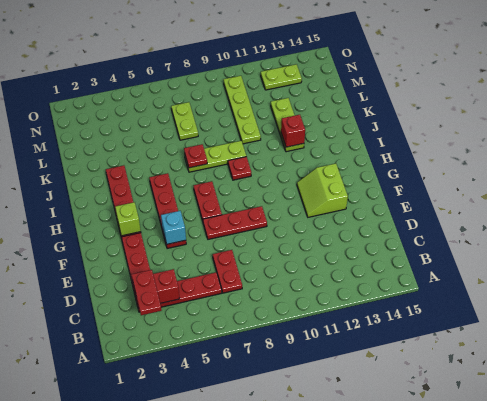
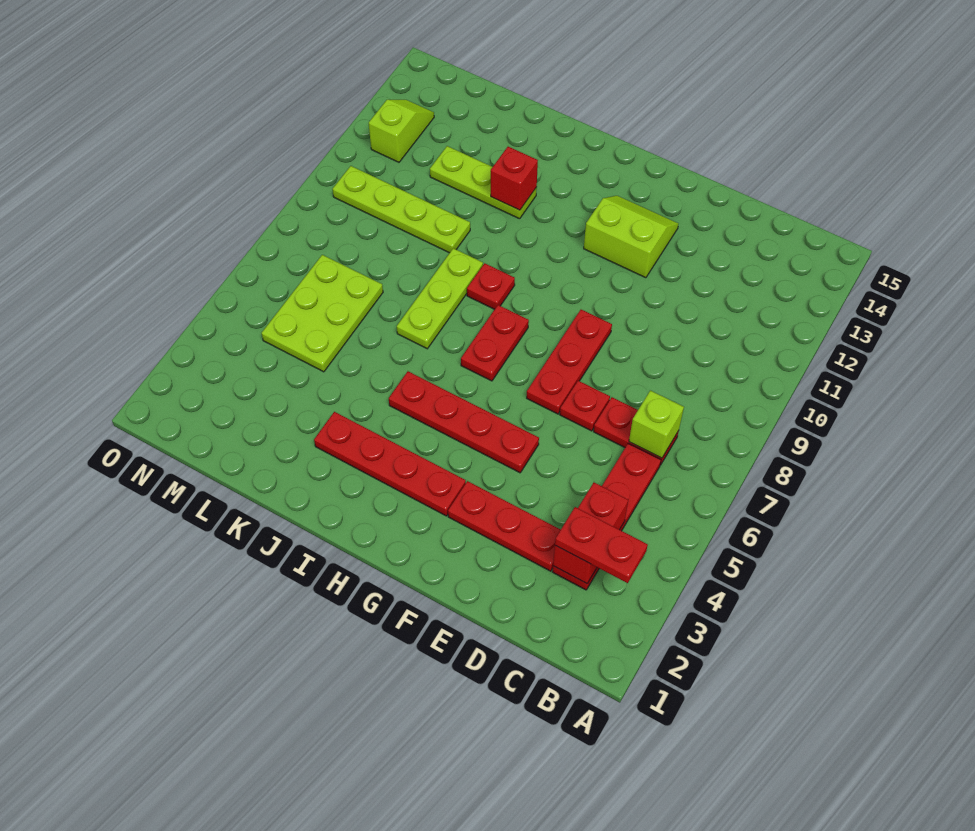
cyan brick F5 level 2 -> none
lime slope F12:G13 level 1 top 13 -> lime slope F12:G13 level 1 top 12
lime brick G3 level 2 -> lime brick C7 level 2
red plate G7:H7 level 1 -> red plate H7:H8 level 1
red plate J7 level 2 -> red plate E7 level 1
lime plate L7:M7 level 1 -> lime plate L5:M7 level 1
lime plate N12:N13 level 1 -> lime slope N12:N13 level 1 top 12

